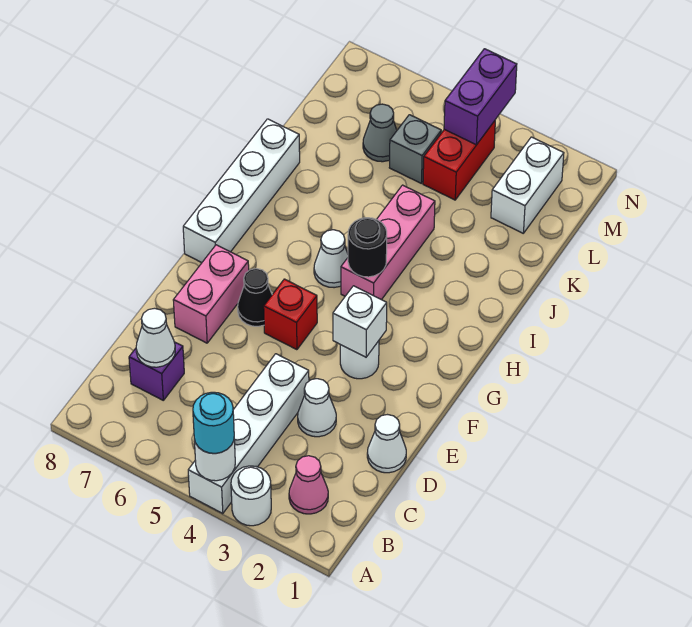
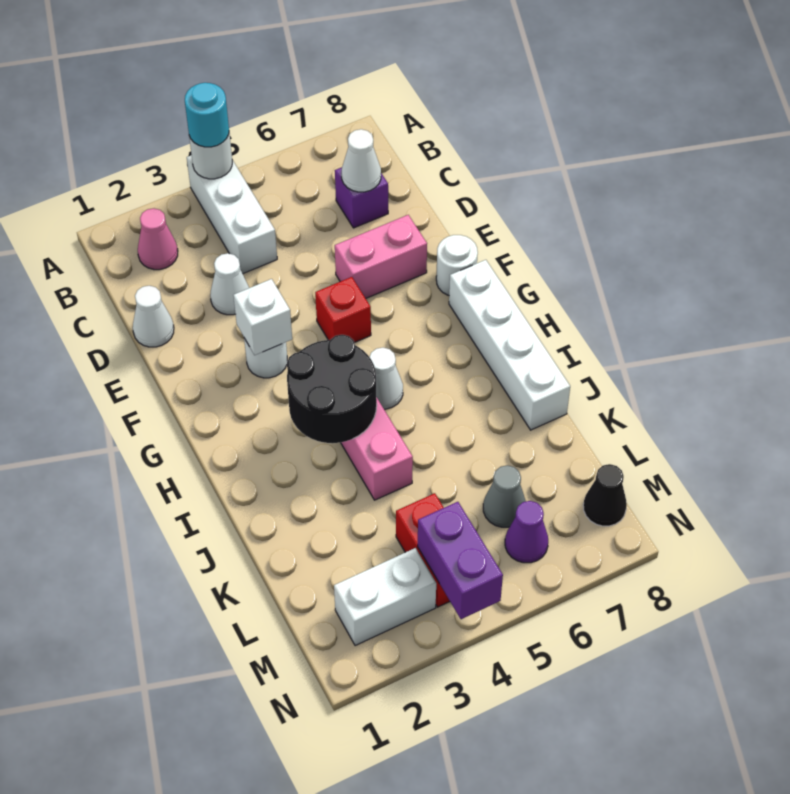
white round brick A3 level 1 -> white round brick F8 level 1
white brick A4:D4 level 1 -> white brick A4:C4 level 1
pink brick E7:F7 level 1 -> pink brick E6:E7 level 1
black cone F6 level 1 -> black cone M8 level 1
black round brick H4 level 2 -> black round brick H3:I4 level 2
white brick L2:M2 level 1 -> white brick M2:M3 level 1
grey brick L5 level 1 -> none
none -> purple cone M6 level 1

